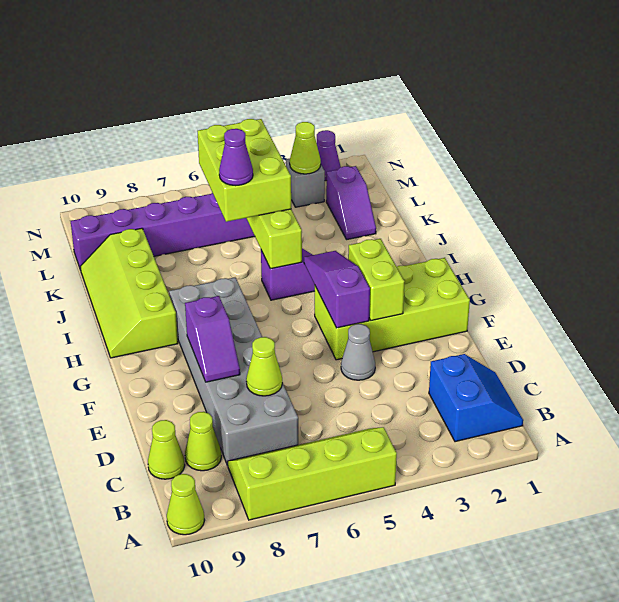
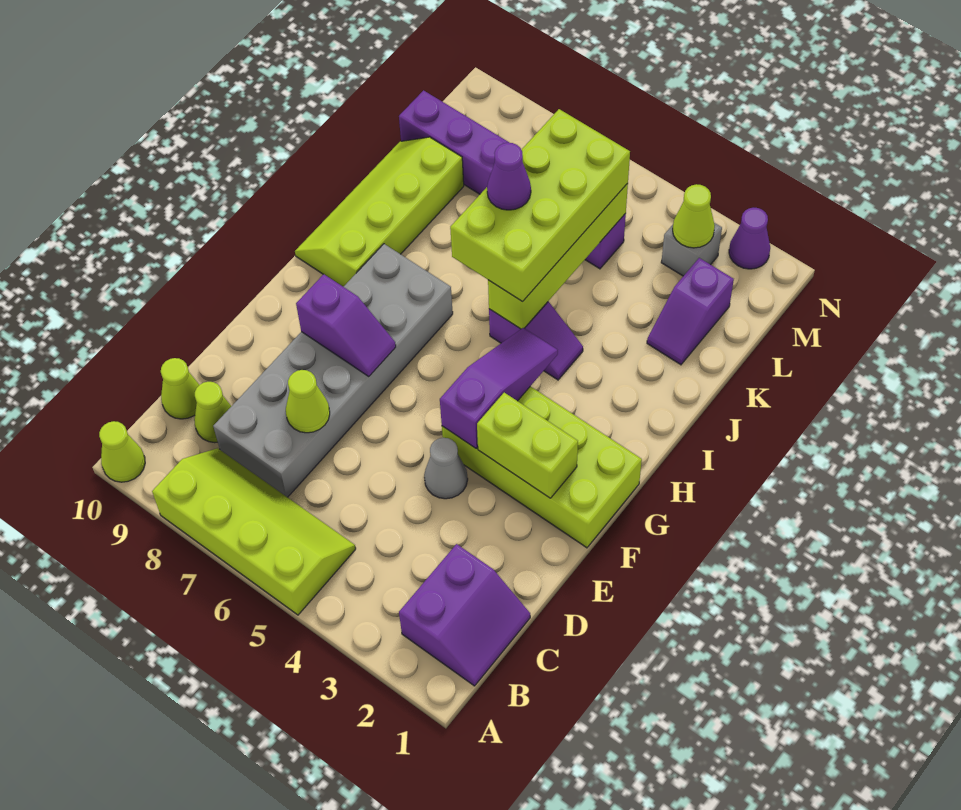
blue slope B1:C2 level 1 top 2 -> purple slope B1:C2 level 1 top 2
purple slope E8:F8 level 2 top F -> purple slope F7:F8 level 2 top 8
lime brick F3:G3 level 2 -> lime brick F2:F3 level 2
lime brick J5:L6 level 3 -> lime brick I5:L6 level 3

